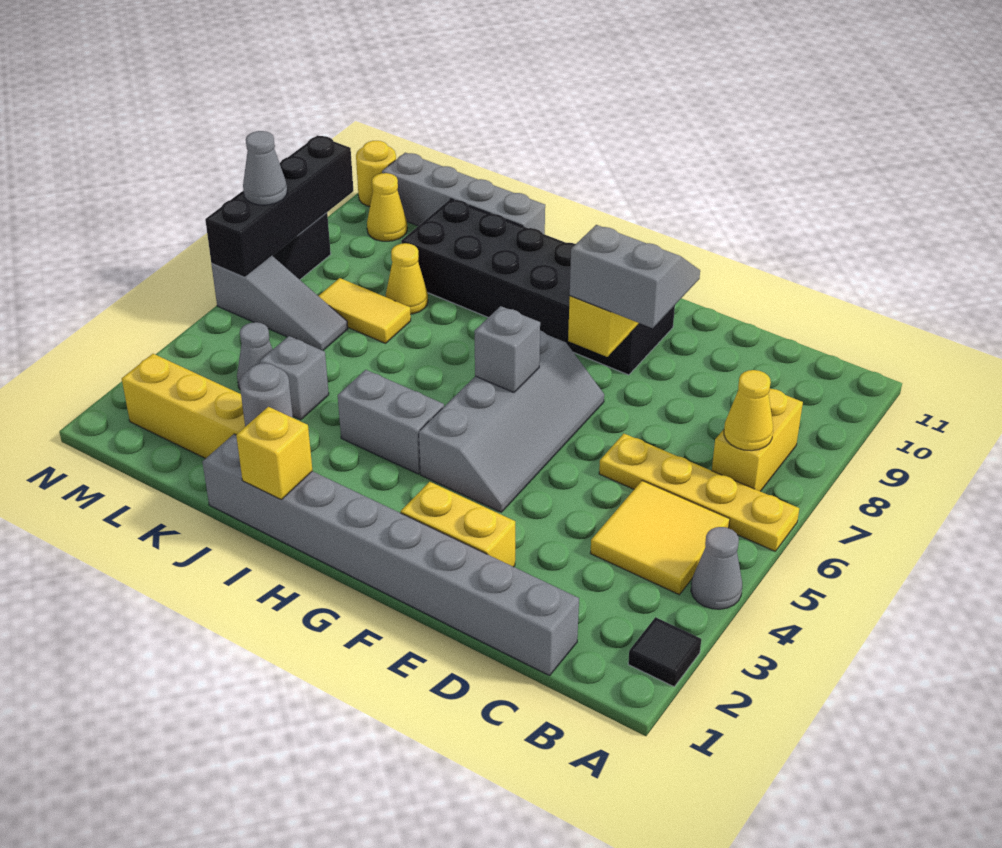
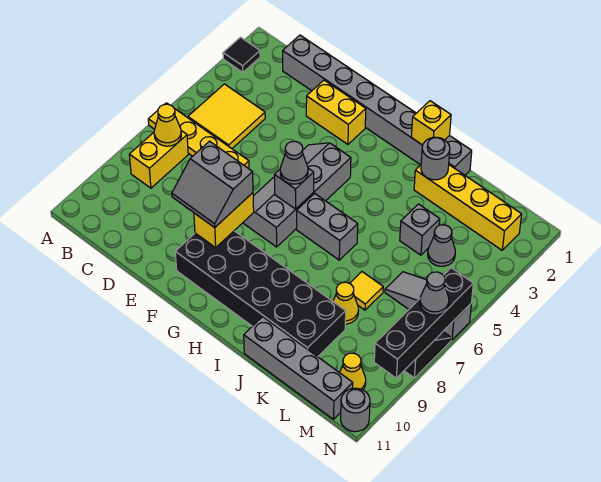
grey cone A4 level 1 -> grey cone G6 level 3
grey brick H4:I4 level 1 -> grey brick H6:I6 level 1
yellow tile K7:L7 level 1 -> yellow tile K7 level 1
yellow round brick N11 level 1 -> grey round brick N11 level 1

